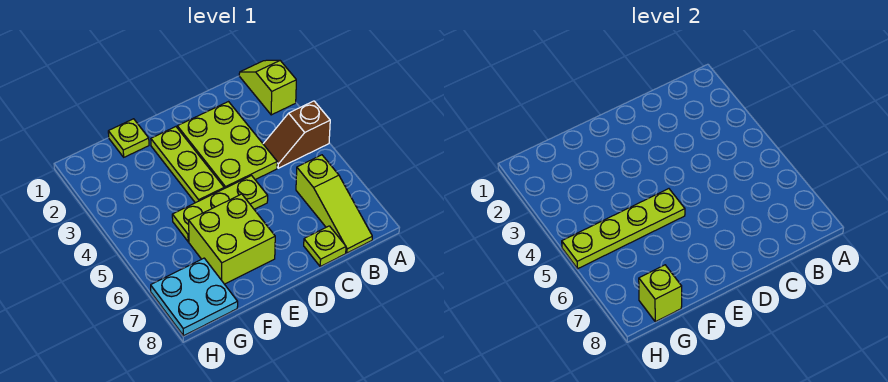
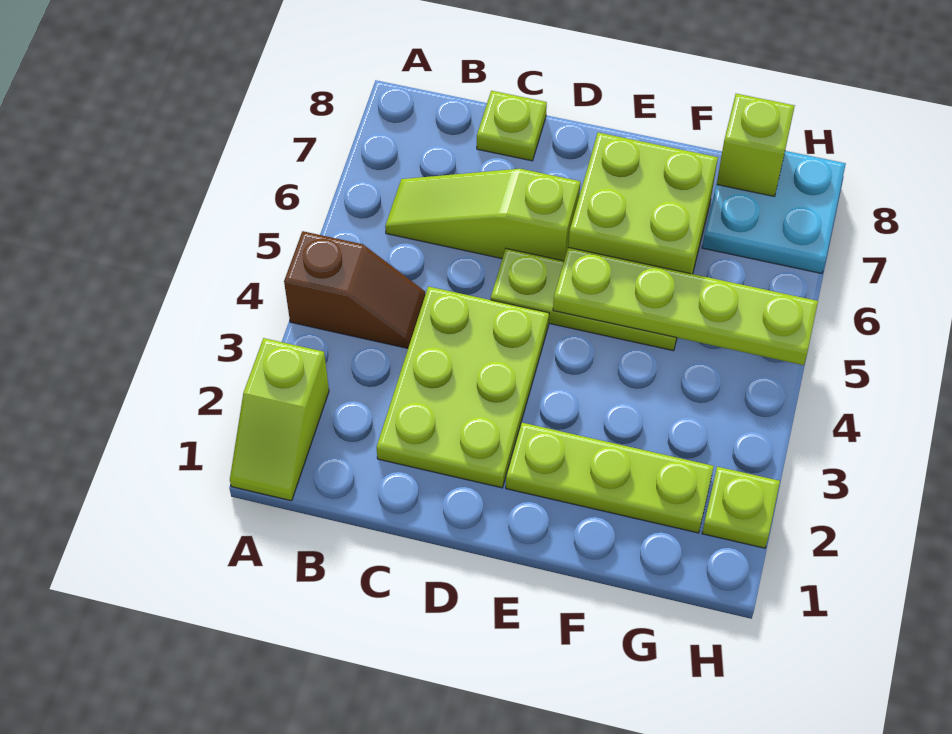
lime slope B6:B8 level 1 top 6 -> lime slope B6:D6 level 1 top D
lime plate E2:E4 level 1 -> lime plate E2:G2 level 1
lime plate F1 level 1 -> lime plate H2 level 1

